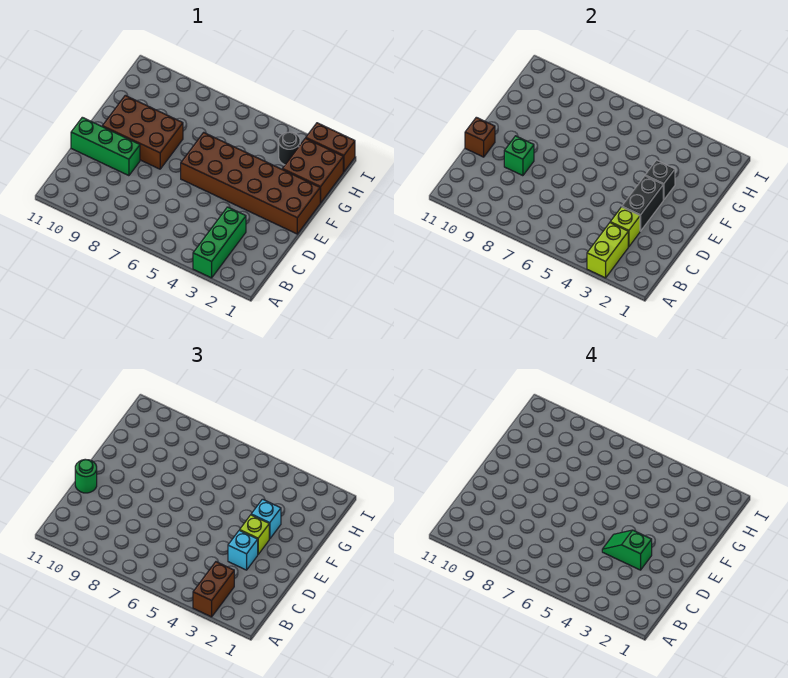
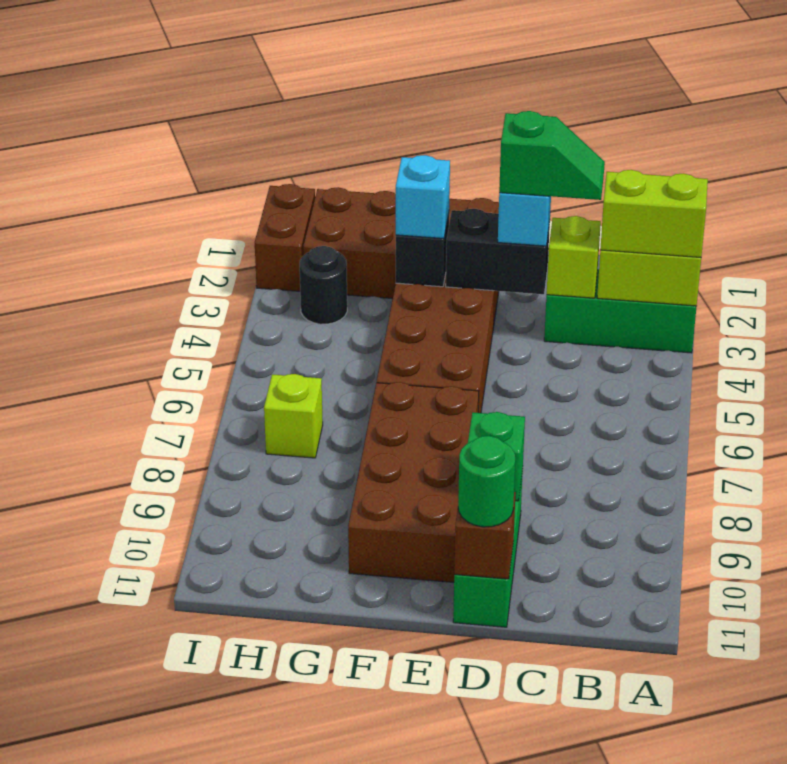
brown brick A3:B3 level 3 -> lime brick A3:B3 level 3
green slope D3:D4 level 4 top 3 -> green slope C3:D3 level 4 top D
lime brick E3 level 3 -> lime brick H7 level 1
brown brick E8:F10 level 1 -> brown brick E7:F10 level 1

